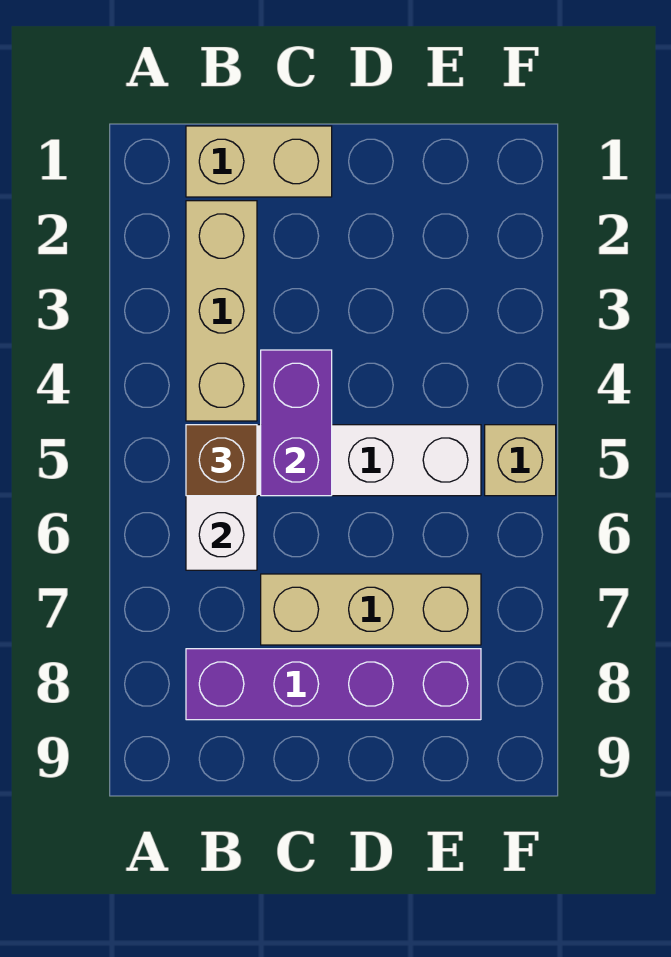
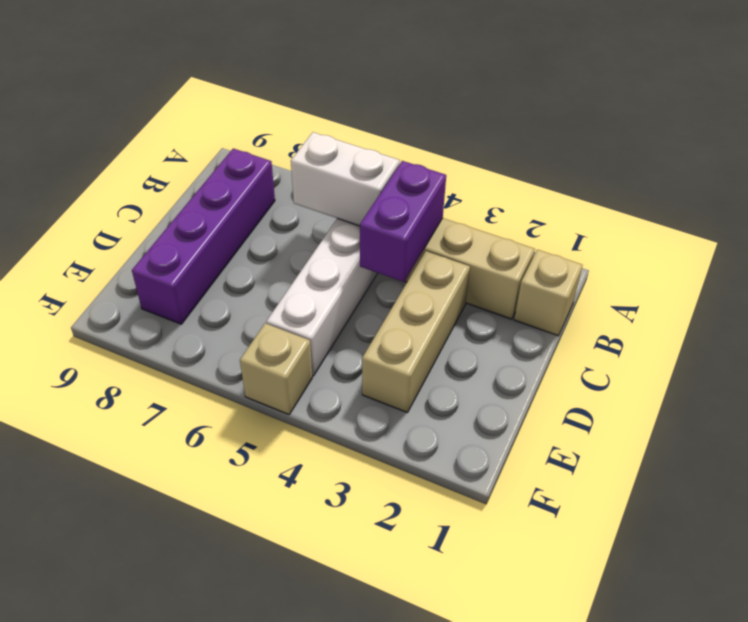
tan brick B1:C1 level 1 -> tan brick B1 level 1
brown brick B5 level 3 -> none
purple brick C4:C5 level 2 -> purple brick B4:C4 level 2
tan brick C7:E7 level 1 -> tan brick C3:E3 level 1

